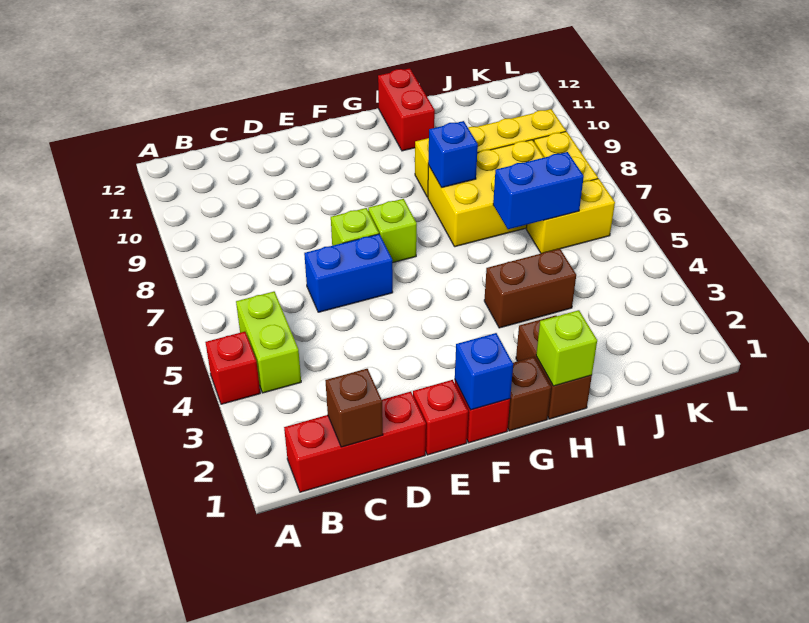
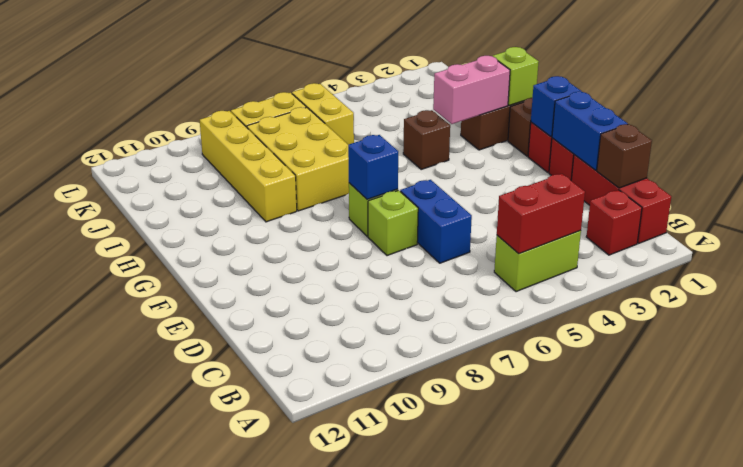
red brick A4 level 1 -> red brick B2 level 1
none -> pink brick H2:H3 level 2
brown brick H4:I4 level 1 -> brown brick H4 level 1
blue brick H8 level 2 -> blue brick F7 level 2
red brick H11:H12 level 1 -> red brick B4:B5 level 2
blue brick I6:J6 level 2 -> blue brick D1:E1 level 2

